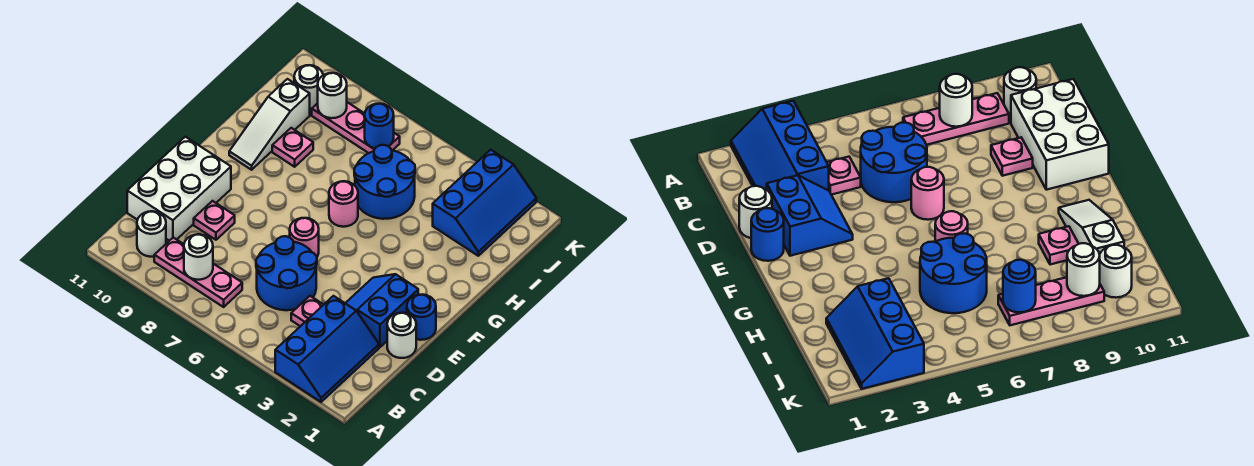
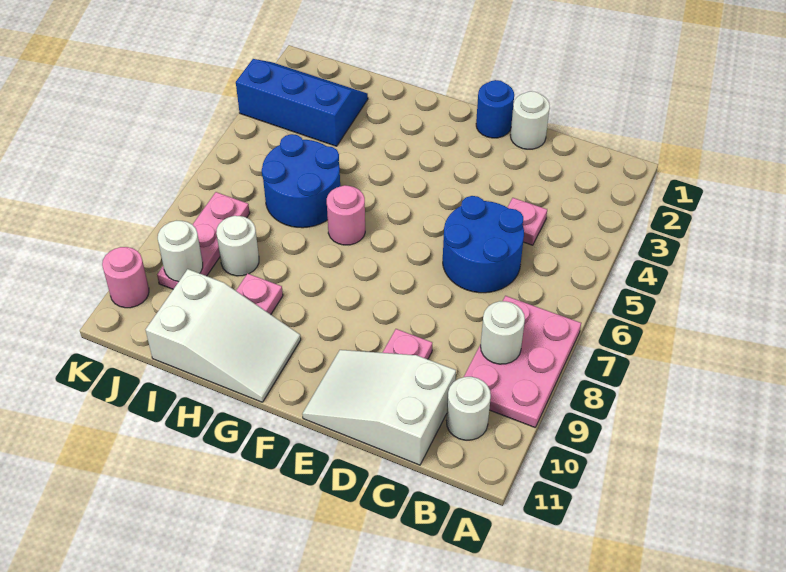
blue slope A2:C3 level 1 top 3 -> none
pink plate B7:B9 level 1 -> pink plate A7:B9 level 1
white brick C10:E11 level 1 -> white slope C10:E11 level 1 top C
blue slope D2:E3 level 1 top 2 -> none
pink round brick E6 level 1 -> pink round brick K10 level 1
white slope G10:I10 level 1 top I -> white slope G10:I11 level 1 top I
blue round brick J7 level 2 -> none
white round brick J10 level 1 -> white round brick I8 level 1

